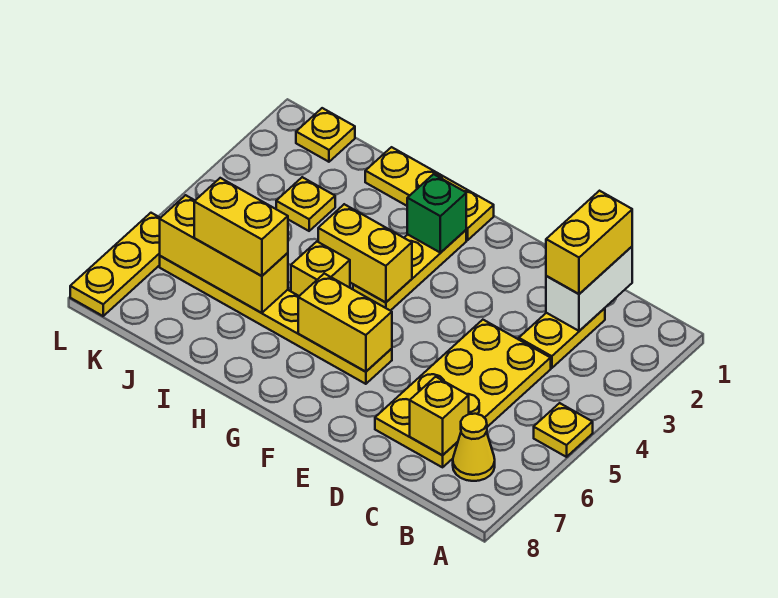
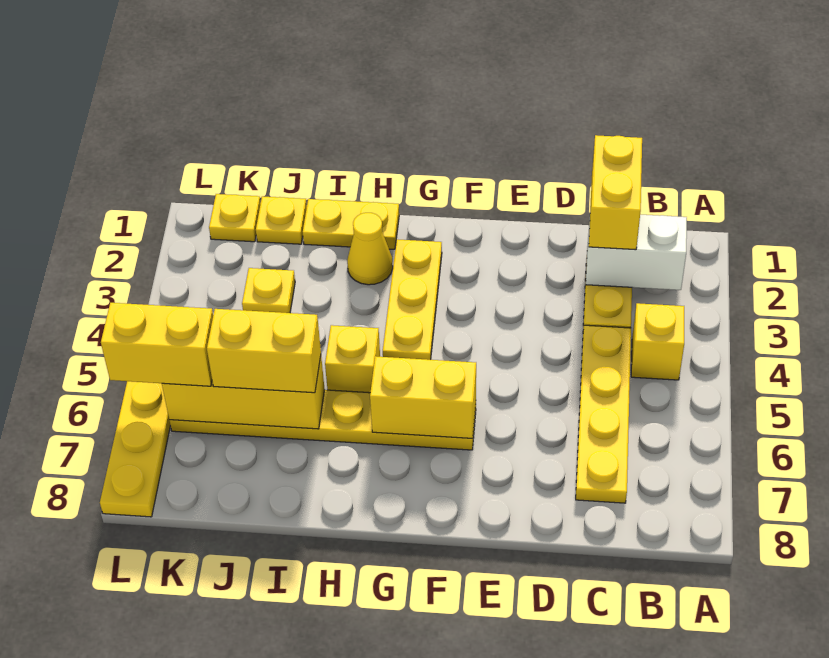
yellow plate A5 level 1 -> yellow plate J1 level 1
yellow cone B7 level 1 -> yellow cone H2 level 1
white brick C1:C2 level 2 -> white brick B2:C2 level 2
yellow plate C4:D7 level 1 -> yellow plate C4:C7 level 1
yellow brick C7 level 2 -> yellow brick B4 level 1
yellow plate G1:I1 level 1 -> yellow plate H1:I1 level 1
green brick G2 level 2 -> none
yellow brick G4:H4 level 2 -> yellow brick K6:L6 level 3

